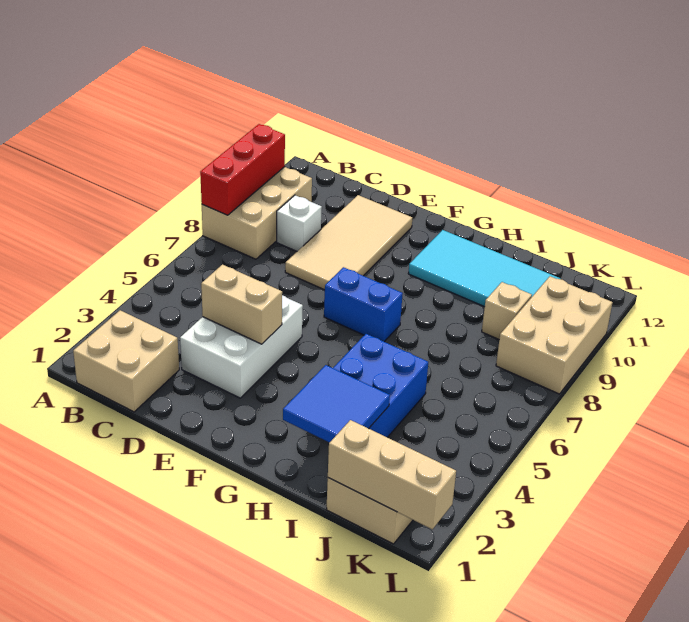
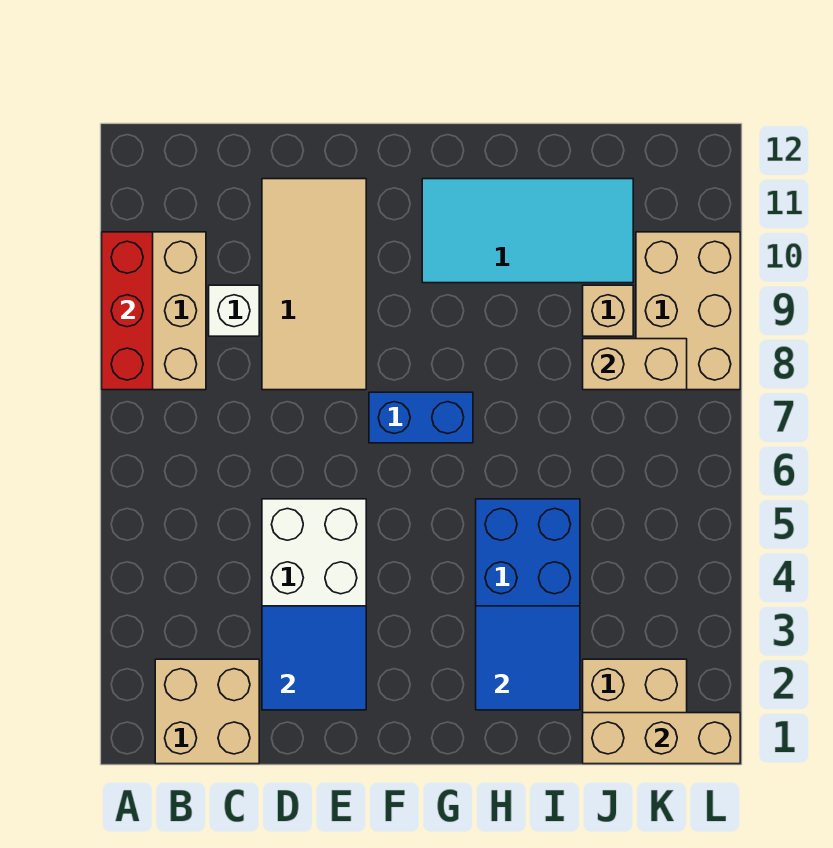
none -> blue tile D2:E3 level 2
tan brick D4:E4 level 2 -> tan brick J8:K8 level 2

